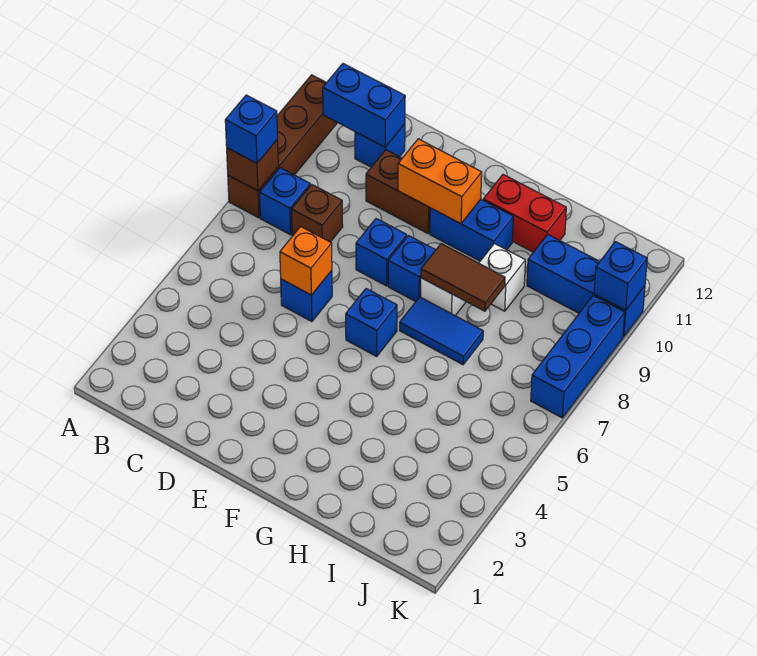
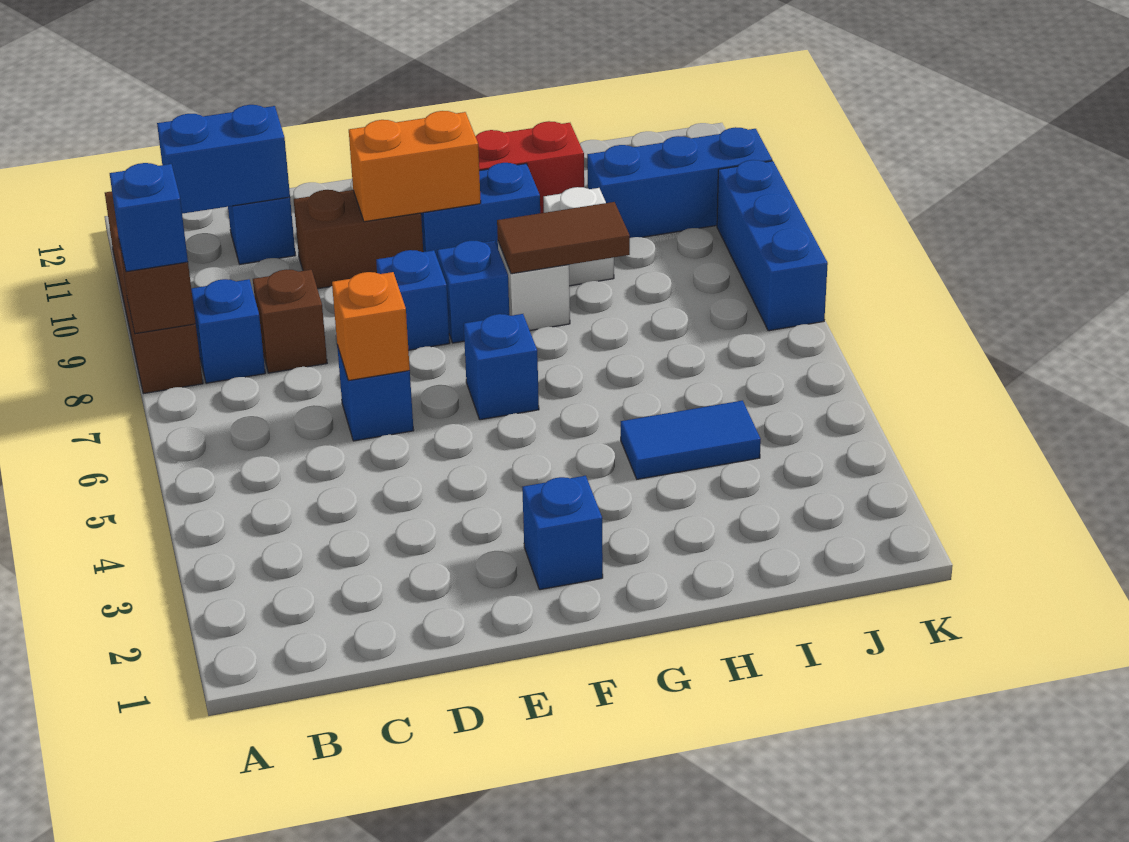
blue tile G7:H7 level 1 -> blue tile H4:I4 level 1
blue brick K10 level 2 -> blue brick F2 level 1

